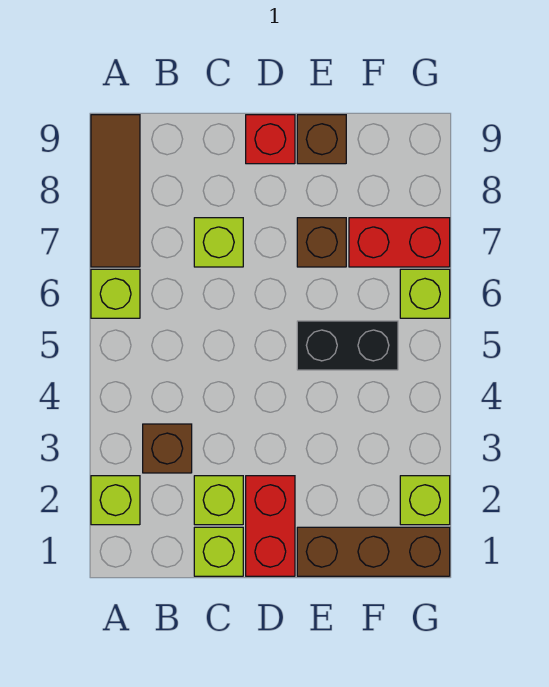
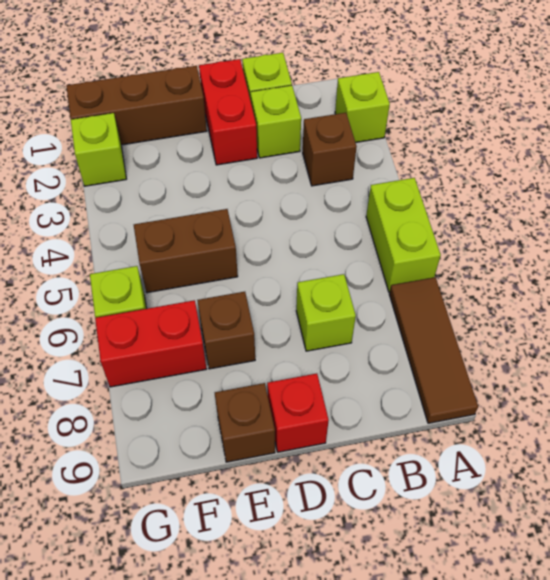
lime brick A6 level 1 -> lime brick A5:A6 level 1
black brick E5:F5 level 1 -> brown brick E5:F5 level 1

